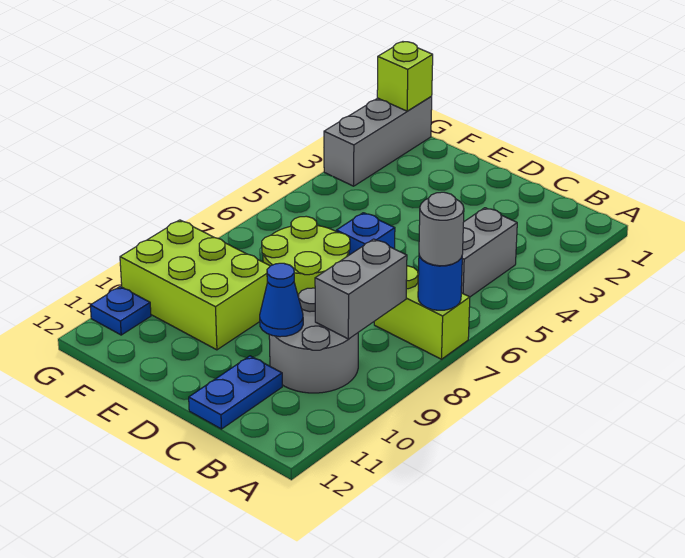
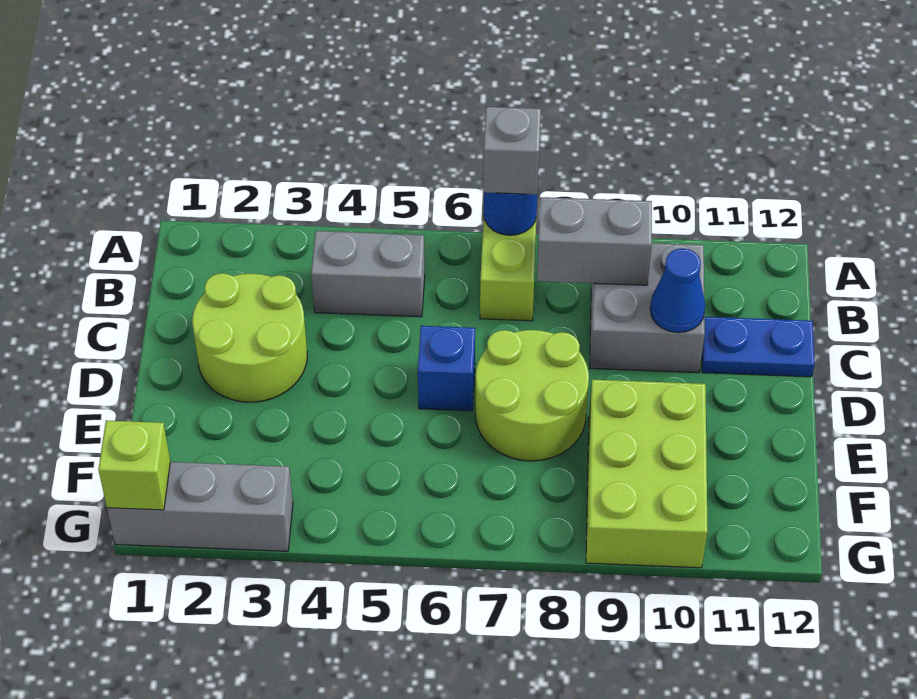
grey round brick A7 level 3 -> grey brick A7 level 3
grey round brick B9:C10 level 1 -> grey brick B9:C10 level 1
none -> lime round brick C2:D3 level 1
blue plate G11 level 1 -> none

